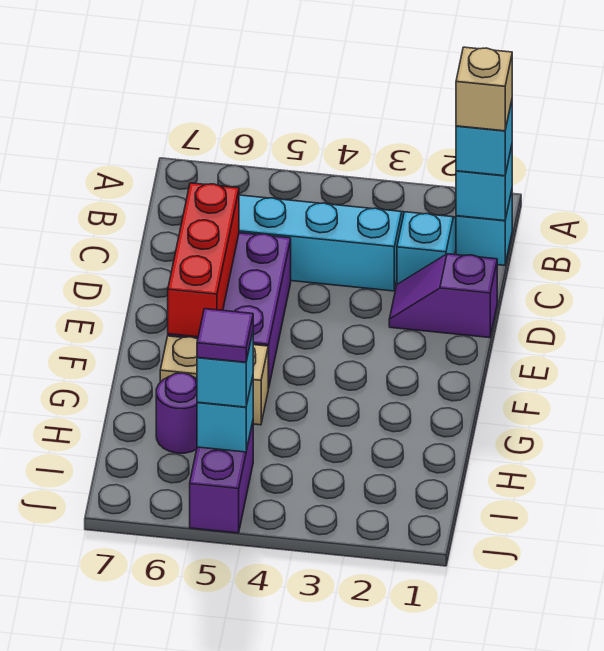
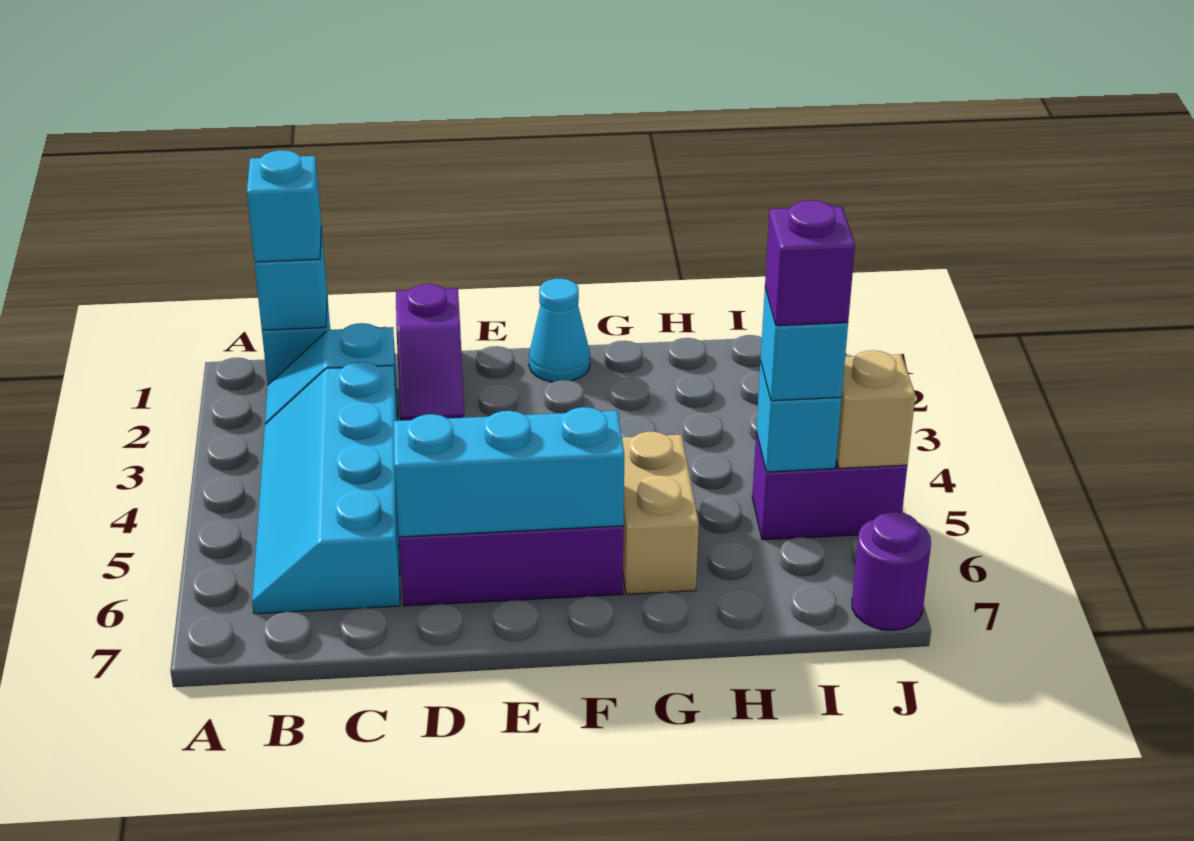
tan brick B1 level 4 -> tan brick J5 level 2
red brick D6:F6 level 2 -> cyan brick D6:F6 level 2
none -> cyan cone F1 level 1
purple round brick H6 level 1 -> purple round brick J7 level 1
purple tile I5 level 4 -> purple brick I5 level 4

